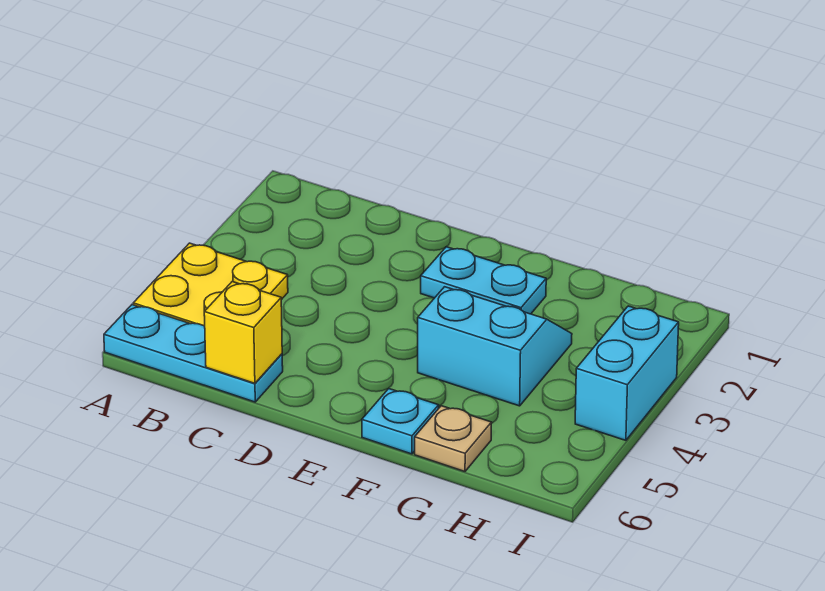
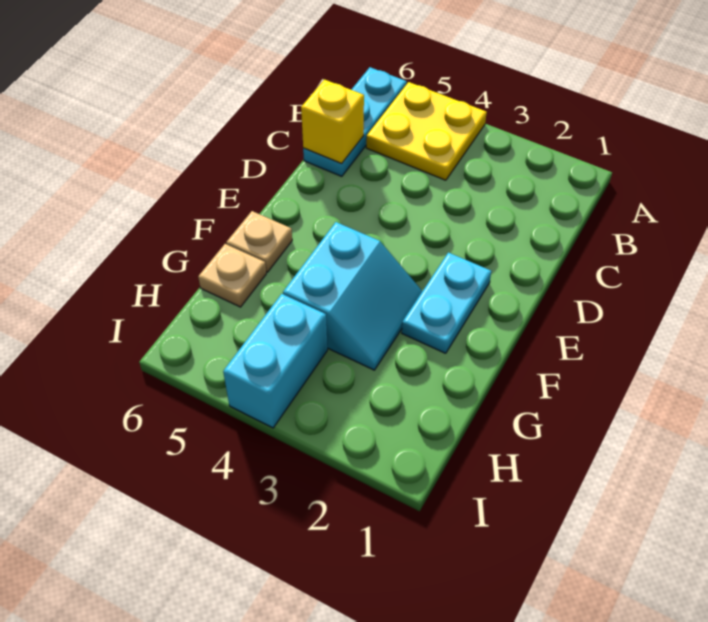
cyan plate F6 level 1 -> tan plate F6 level 1
cyan brick I3:I4 level 1 -> cyan brick H4:I4 level 1

